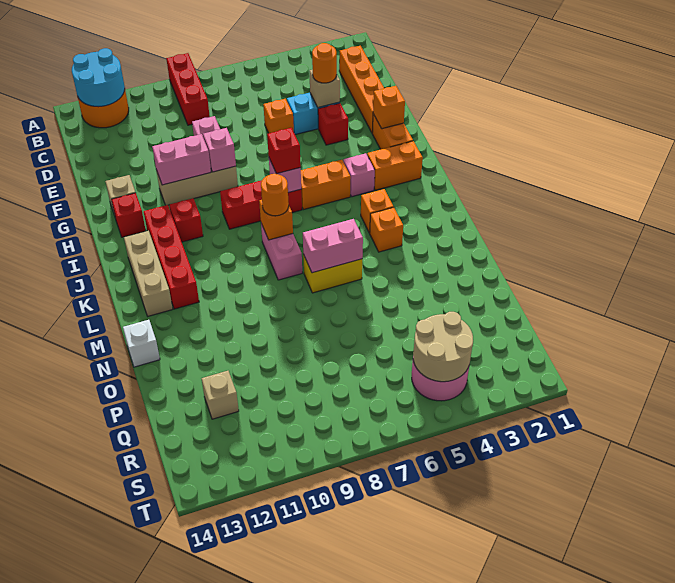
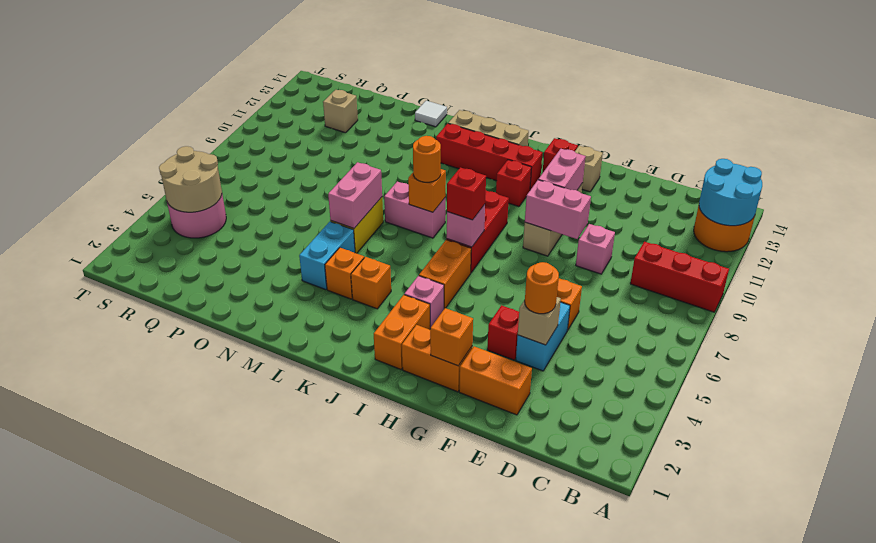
orange brick C2:F2 level 1 -> orange brick E2:F2 level 1
pink brick G9 level 2 -> pink brick F9:G9 level 2
none -> cyan brick M4:M5 level 1
white brick N14 level 1 -> white tile N14 level 1

